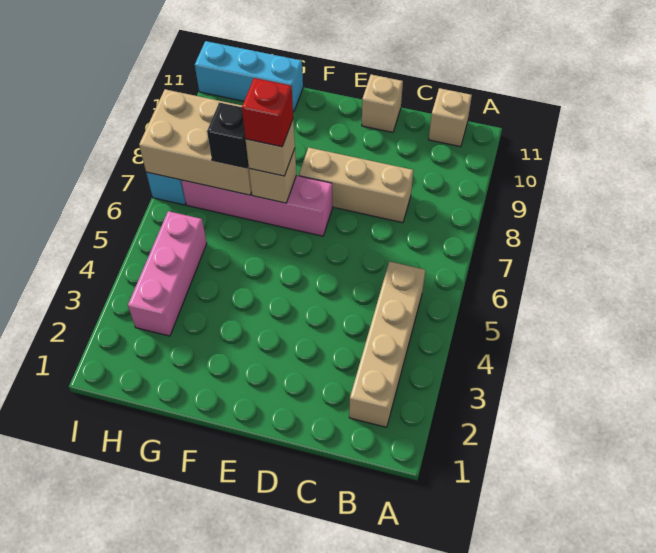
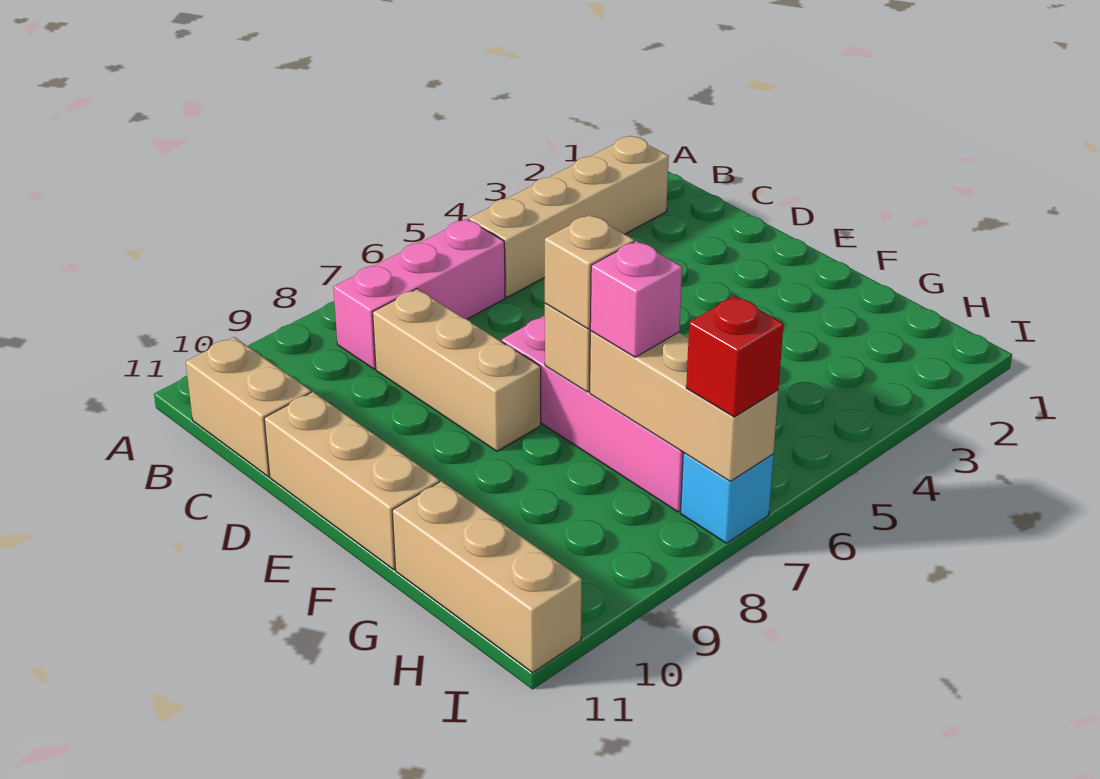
tan brick B11 level 1 -> tan brick B11:C11 level 1
tan brick D11 level 1 -> tan brick D11:F11 level 1
red brick F7 level 4 -> red brick I7 level 3
tan brick G7:I8 level 2 -> tan brick G7:I7 level 2
black brick G7 level 3 -> pink brick G7 level 3
cyan brick G11:I11 level 1 -> tan brick G11:I11 level 1
pink brick H3:H5 level 1 -> pink brick B6:B8 level 1

